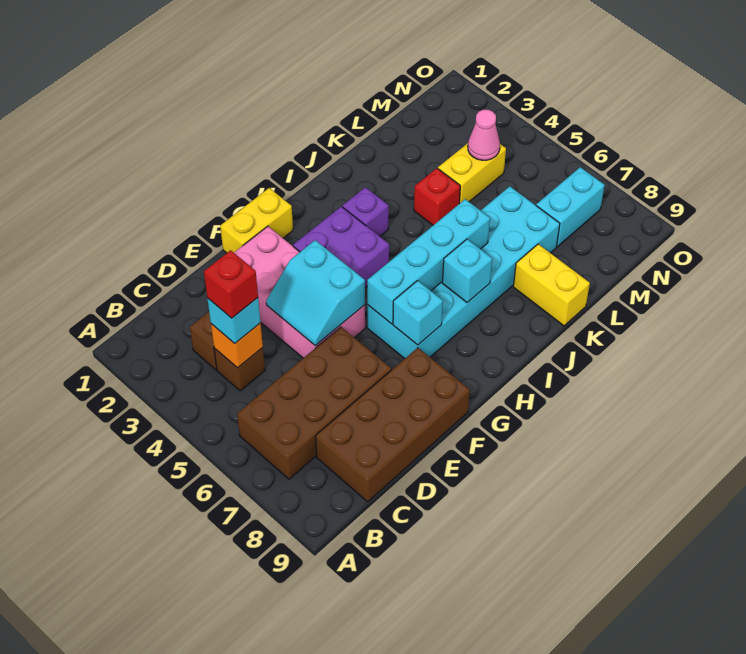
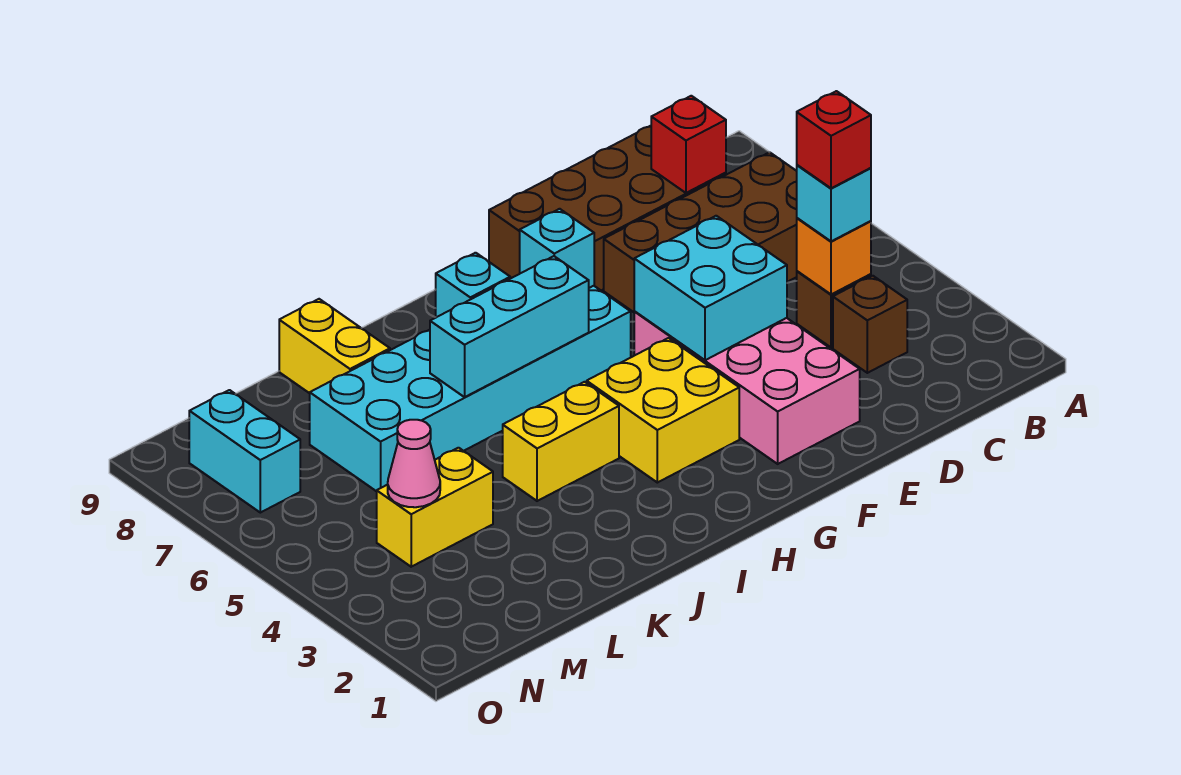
cyan slope E4:F5 level 2 top F -> cyan brick E4:F5 level 2
yellow brick F1:G1 level 1 -> yellow brick I4:J4 level 1
purple brick G3:H4 level 1 -> yellow brick G3:H4 level 1
cyan brick G6:J6 level 2 -> cyan brick H6:J6 level 2
purple brick I3 level 1 -> none
red brick K4 level 1 -> red brick C8 level 2
cyan brick M7:N7 level 1 -> cyan brick N7:N8 level 1

